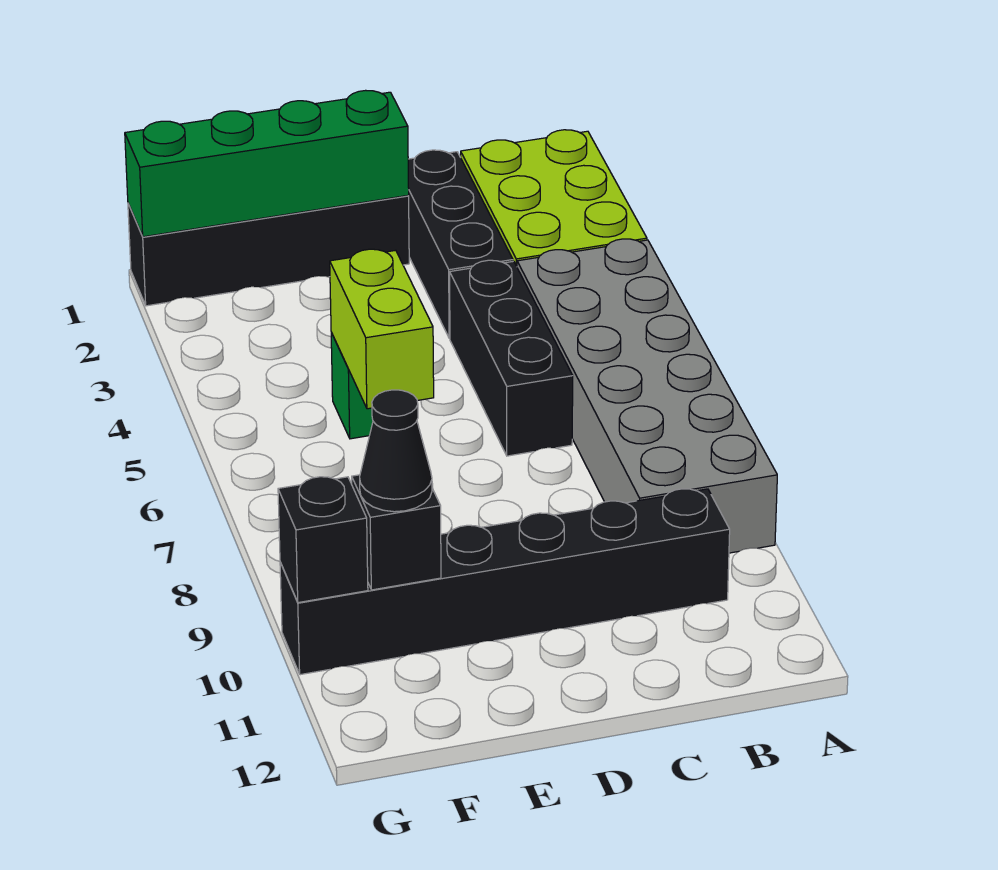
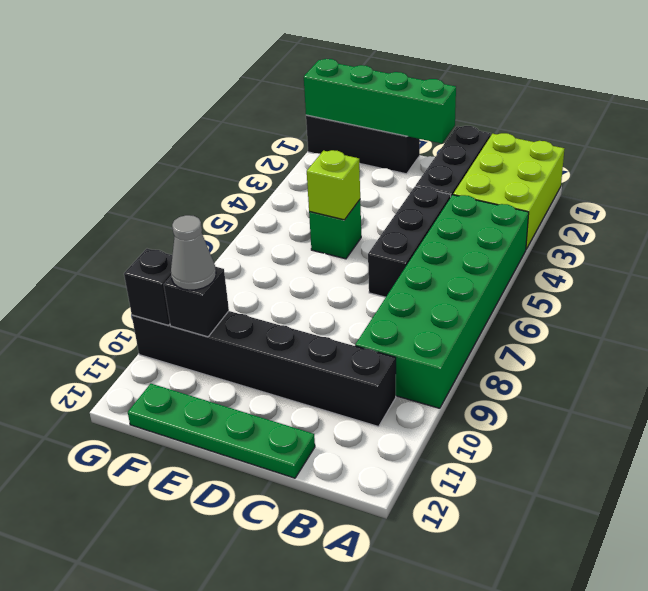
grey brick A4:B9 level 1 -> green brick A4:B9 level 1
none -> green plate C12:F12 level 1
black brick D1:G1 level 1 -> black brick E1:G1 level 1
lime brick E5:E6 level 2 -> lime brick E5 level 2
black cone F10 level 3 -> grey cone F10 level 3

